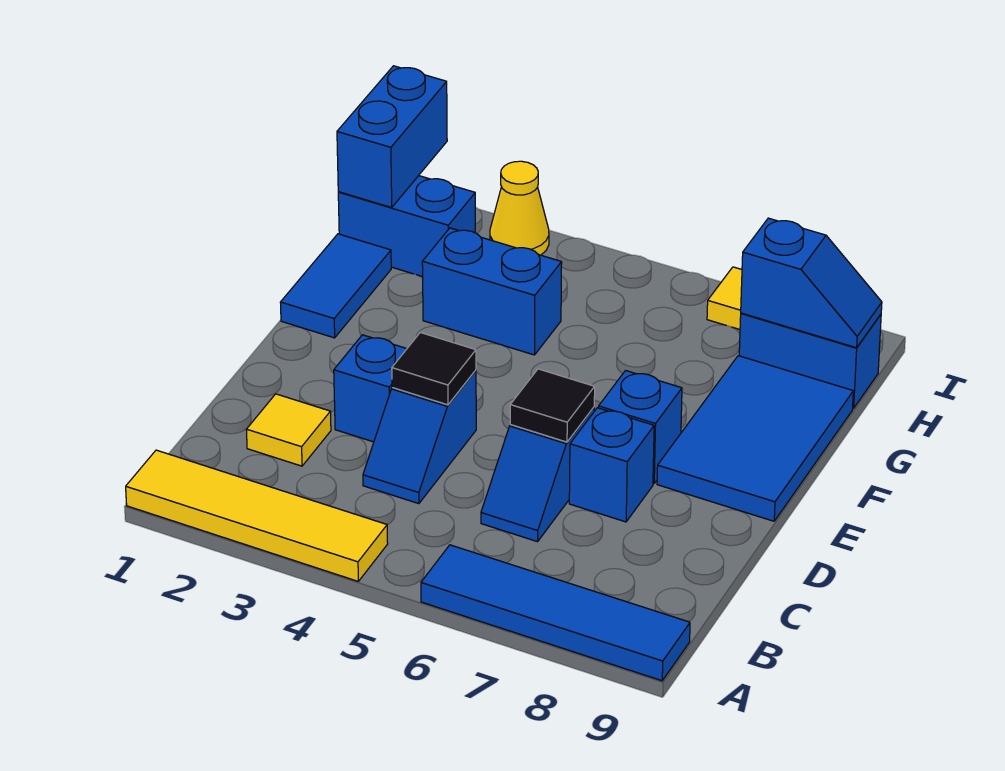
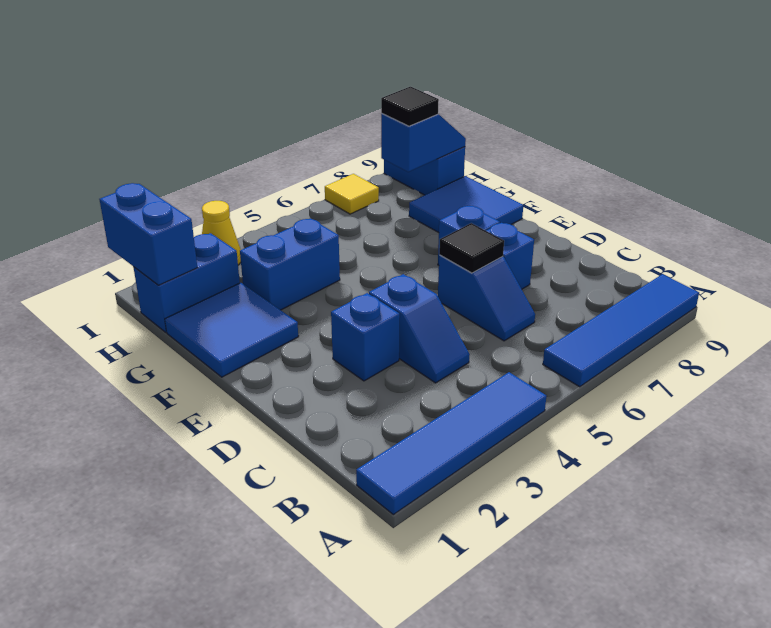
yellow tile A1:A4 level 1 -> blue tile A1:A4 level 1
yellow tile C2 level 1 -> none
black tile D4 level 2 -> black tile H8 level 3
blue tile E8:G9 level 1 -> blue tile F8:G9 level 1
blue tile F1:G1 level 1 -> blue tile F1:G2 level 1
blue brick H8:H9 level 1 -> blue brick H9:I9 level 1

